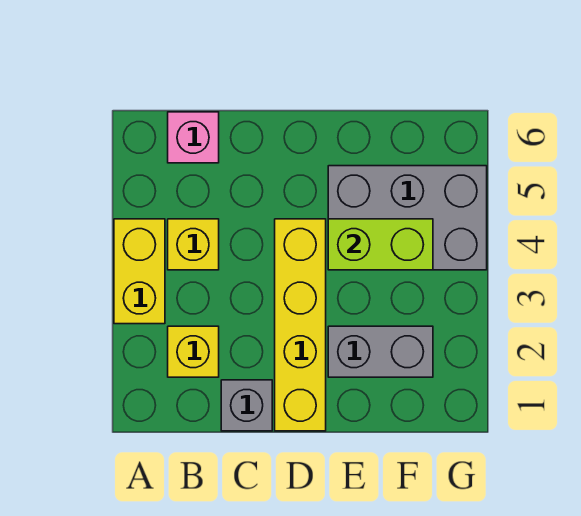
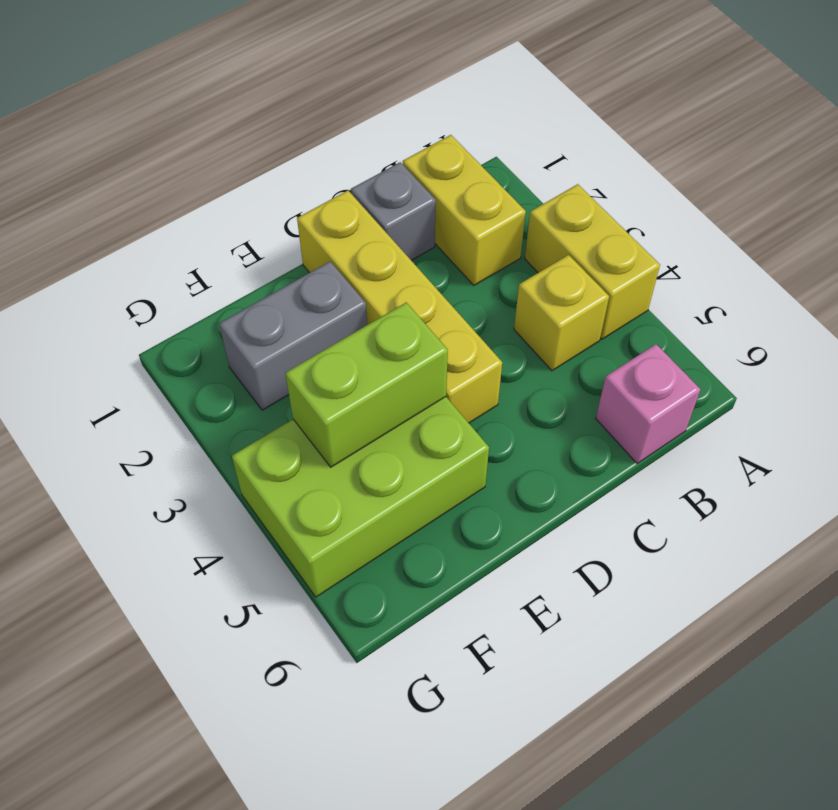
yellow brick B2 level 1 -> yellow brick B1:B2 level 1
grey brick E4:G5 level 1 -> lime brick E4:G5 level 1

